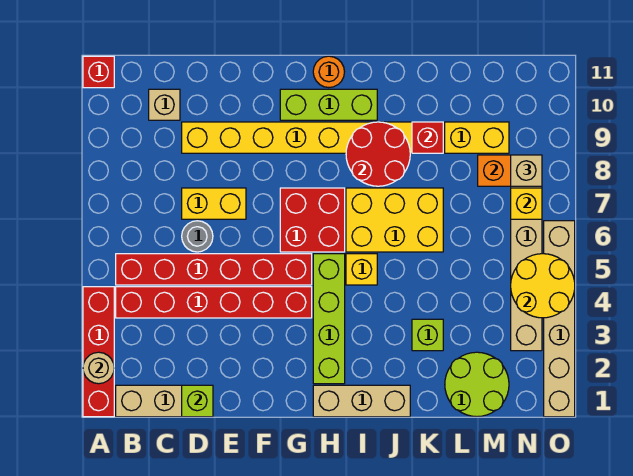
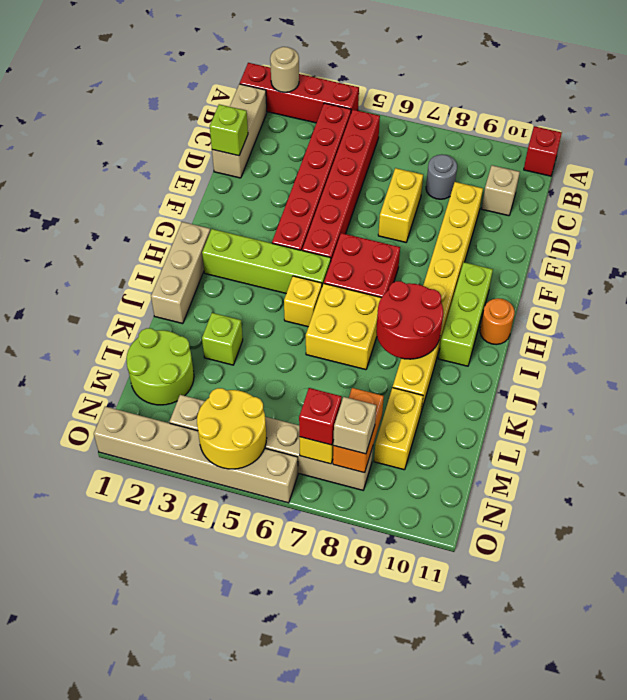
grey round brick D6 level 1 -> grey round brick C8 level 1
yellow brick I6:K7 level 1 -> yellow brick I6:J7 level 1
red brick K9 level 2 -> red brick N7 level 3

